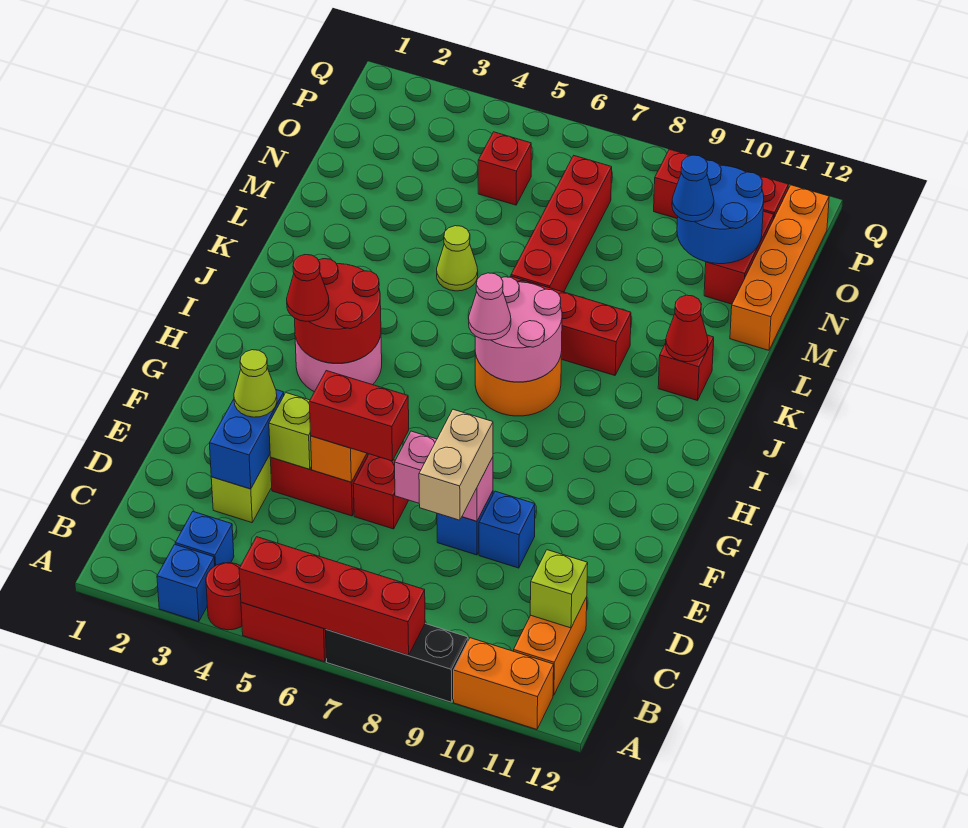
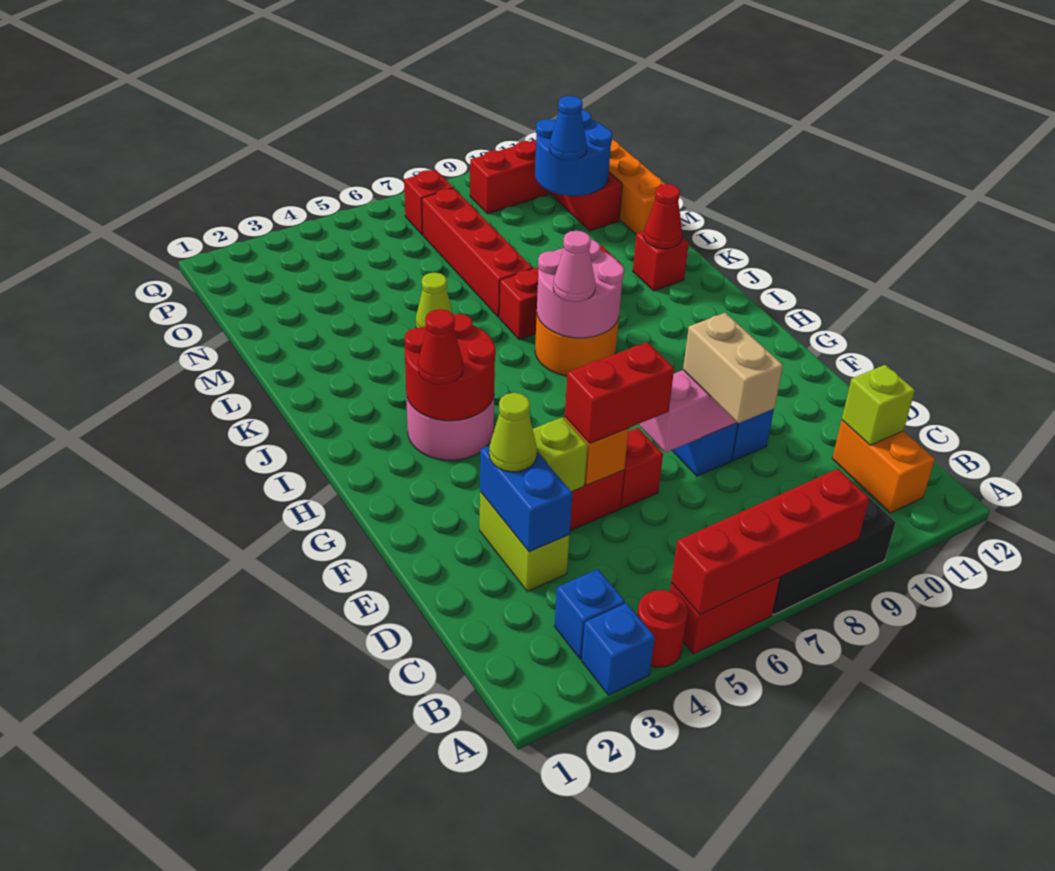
orange brick A10:A11 level 1 -> none
red brick O5 level 1 -> red brick P7 level 1

